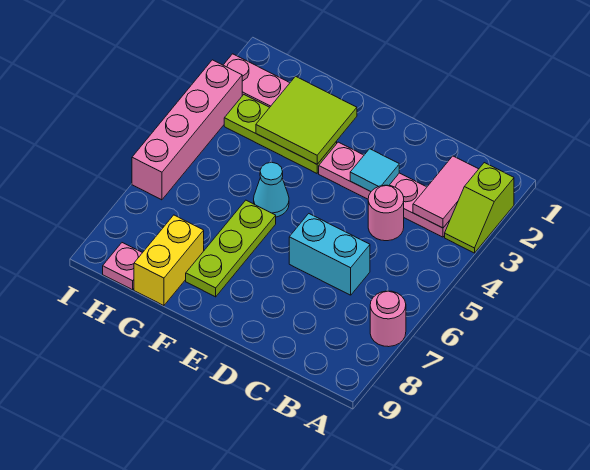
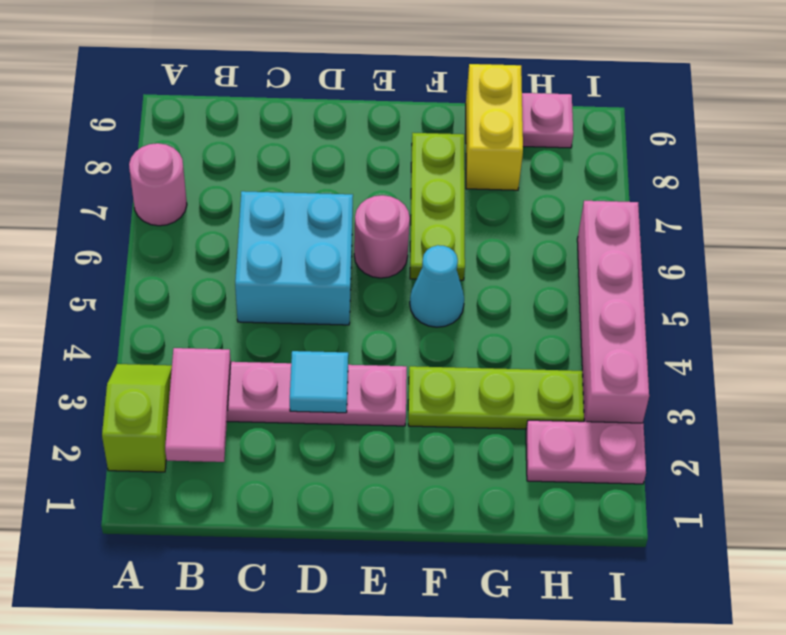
pink round brick C4 level 1 -> pink round brick E6 level 1
cyan brick C6:D6 level 1 -> cyan brick C5:D6 level 1
lime tile F2:G3 level 2 -> none

